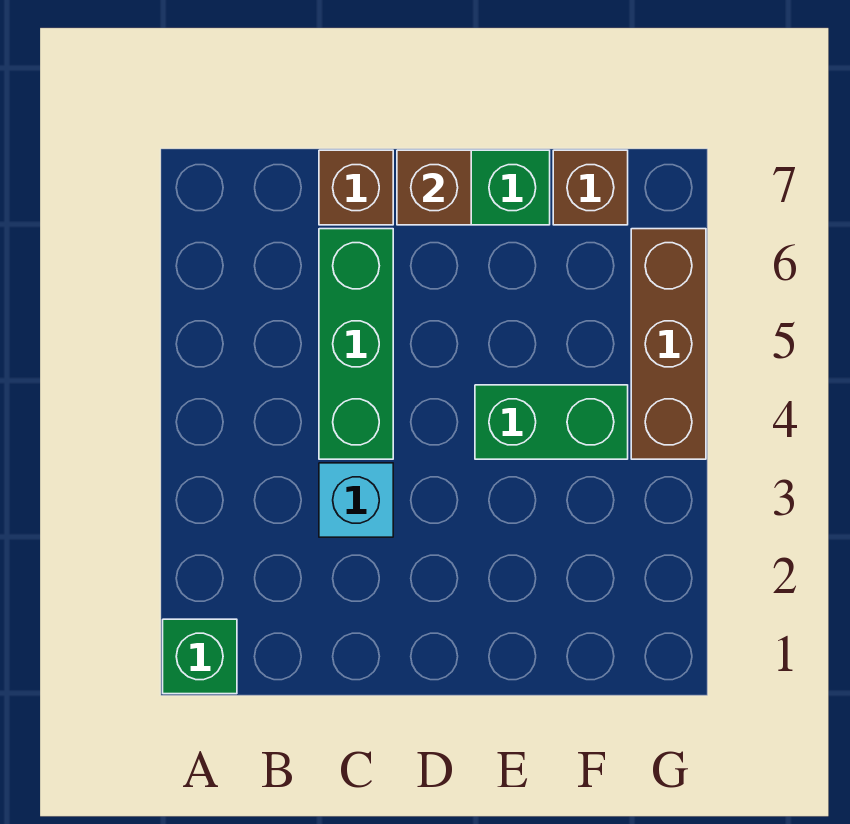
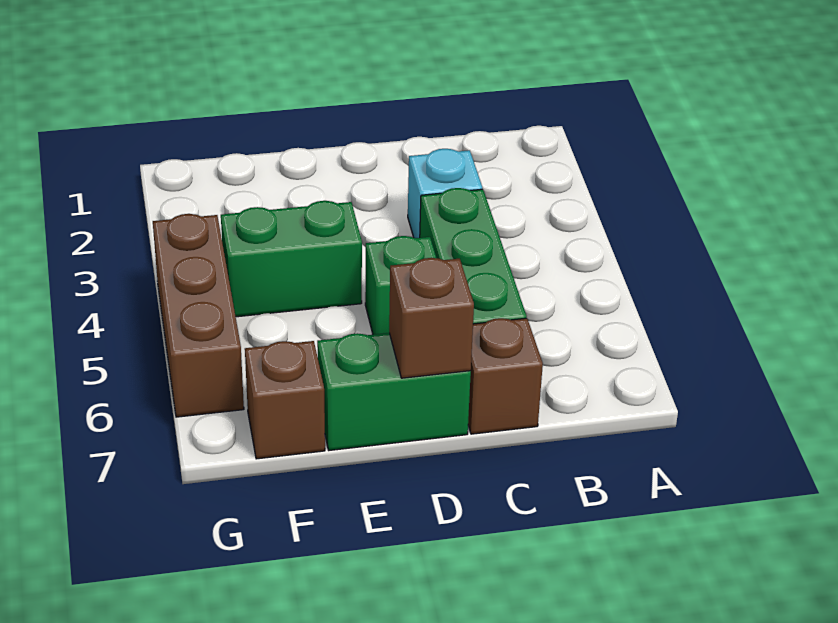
green brick A1 level 1 -> green brick D5 level 1

